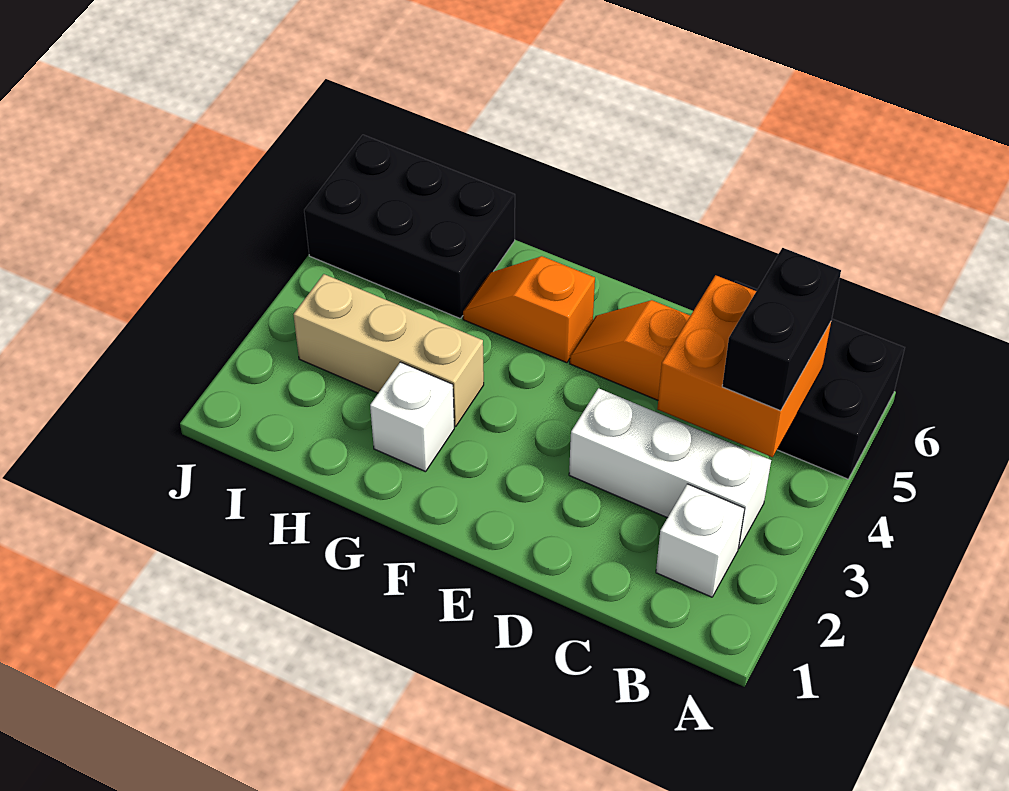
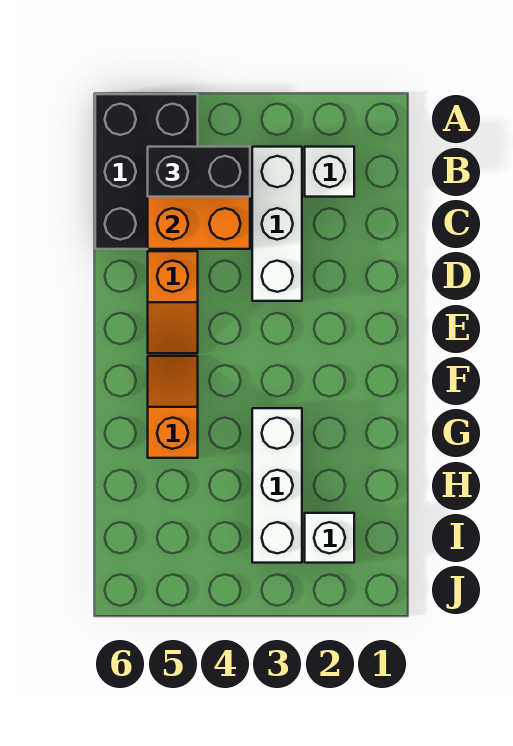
orange slope F5:G5 level 1 top F -> orange slope F5:G5 level 1 top G
white brick G2 level 1 -> white brick I2 level 1
tan brick G3:I3 level 1 -> white brick G3:I3 level 1
black brick H5:J6 level 1 -> none

